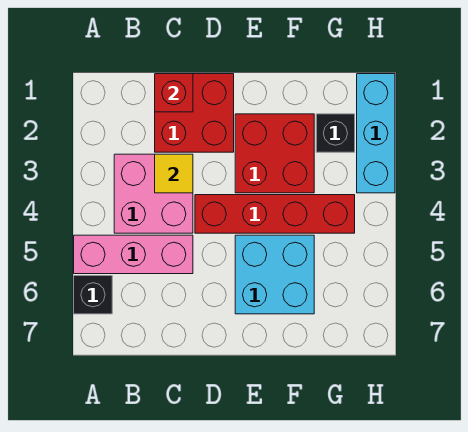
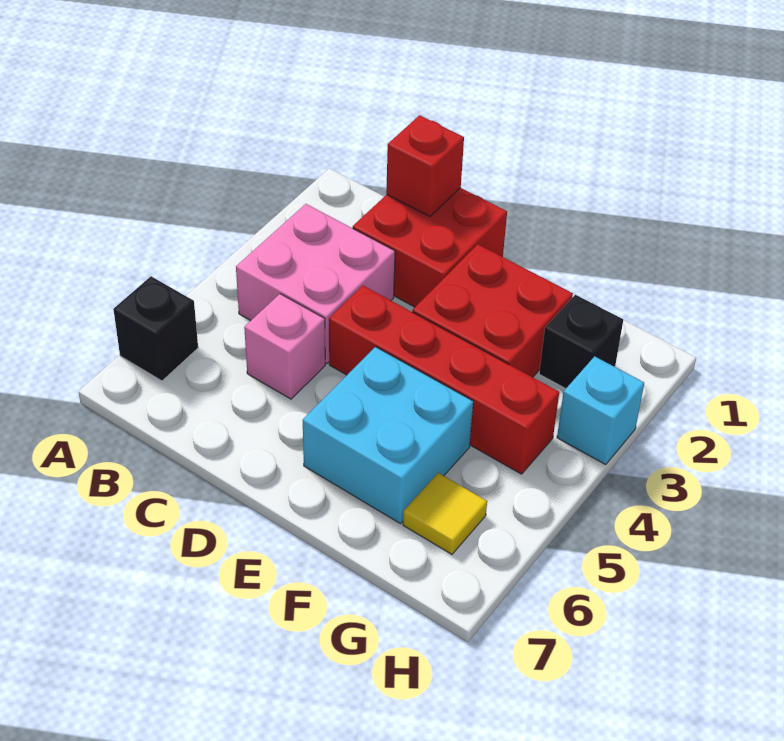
pink brick A5:C5 level 1 -> pink brick C5 level 1
yellow tile C3 level 2 -> yellow tile G6 level 1
cyan brick H1:H3 level 1 -> cyan brick H3 level 1

